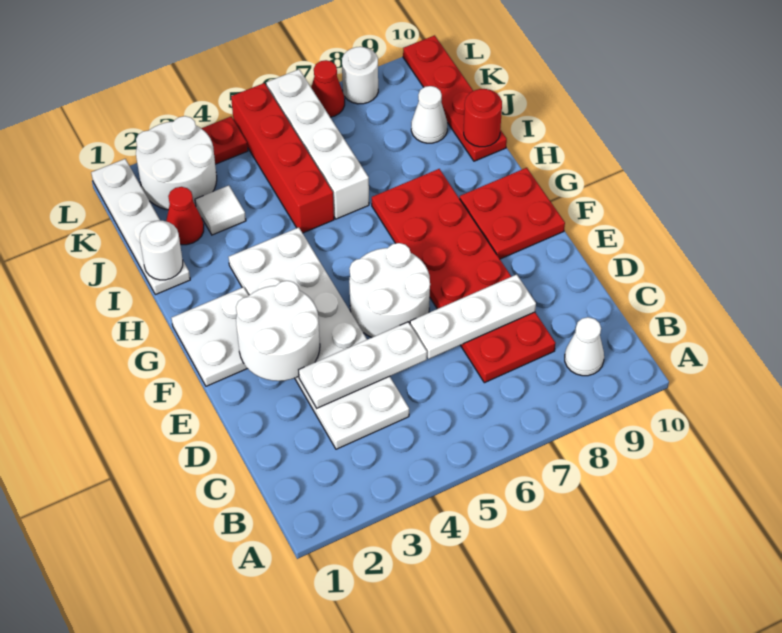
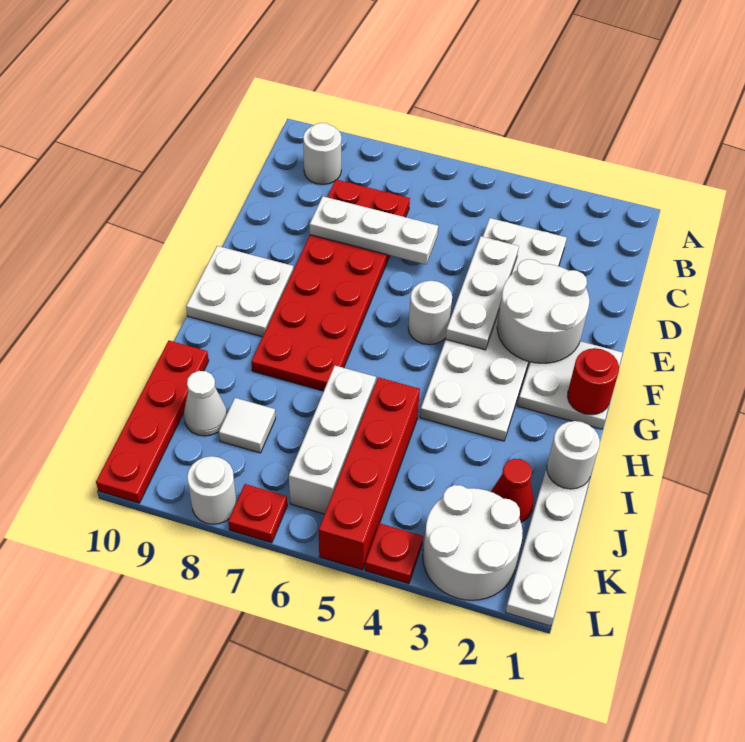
white cone B9 level 1 -> white round brick B9 level 1
white plate D3:D5 level 2 -> white plate D4:F4 level 2
white round brick E5:F6 level 1 -> white round brick F5 level 1
red plate F9:G10 level 1 -> white plate F9:G10 level 1
white brick I6:L6 level 1 -> white brick I6:K6 level 1
red round brick I10 level 2 -> red round brick G1 level 2
white tile J3 level 1 -> white tile J8 level 1
red cone L7 level 1 -> red plate L7 level 1

